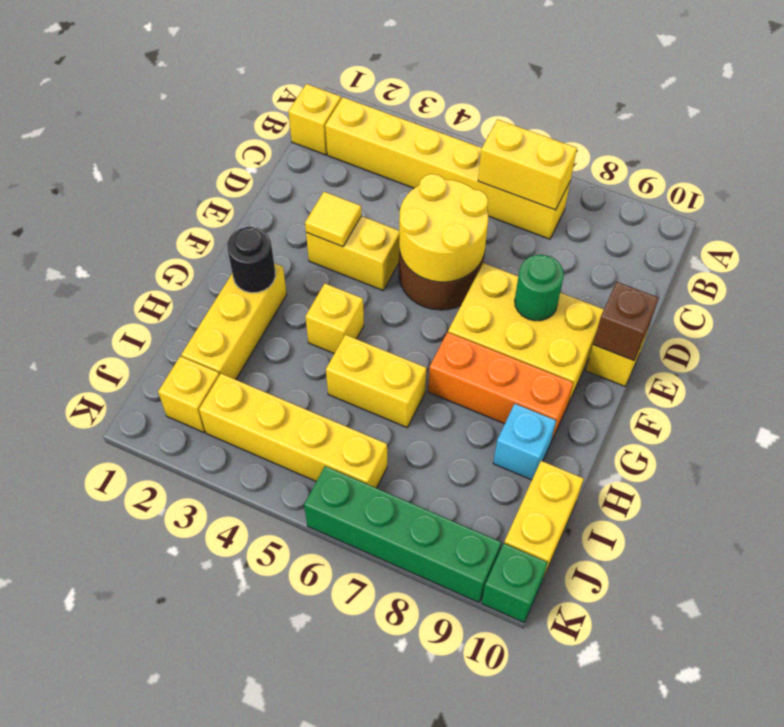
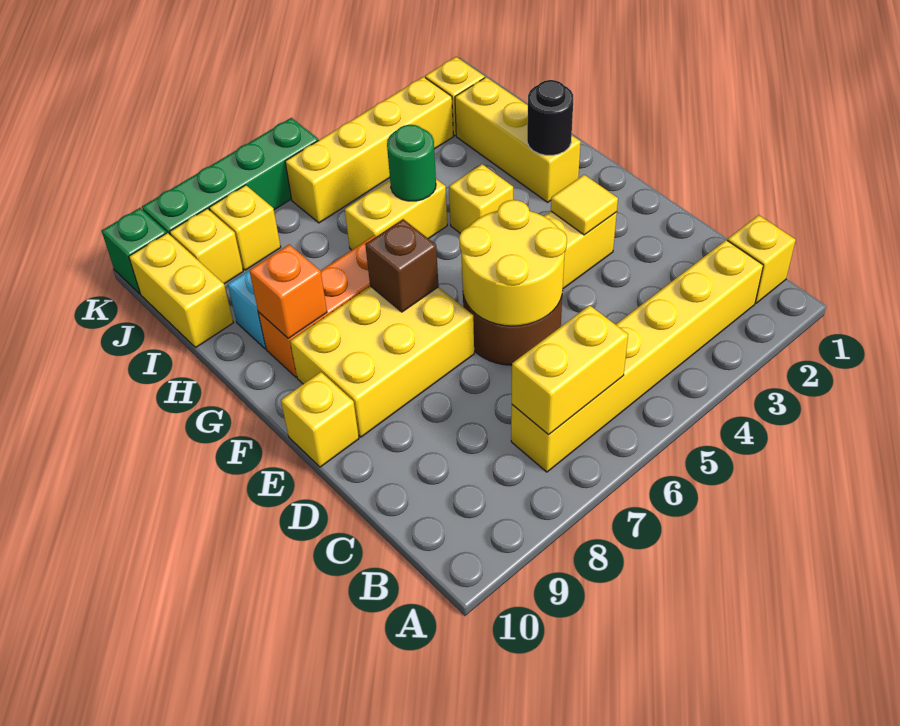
green round brick E8 level 2 -> green round brick H5 level 2
brown brick E10 level 2 -> brown brick F7 level 2
none -> orange brick G9 level 2
none -> yellow brick J8 level 1
none -> yellow brick J9 level 1

